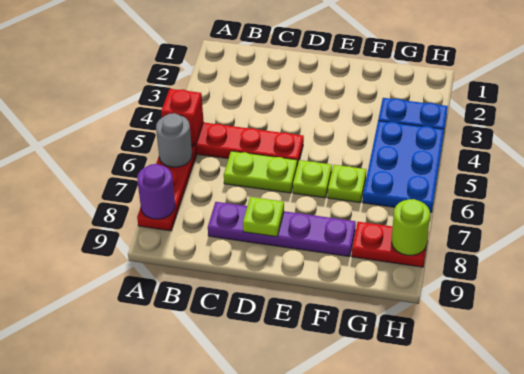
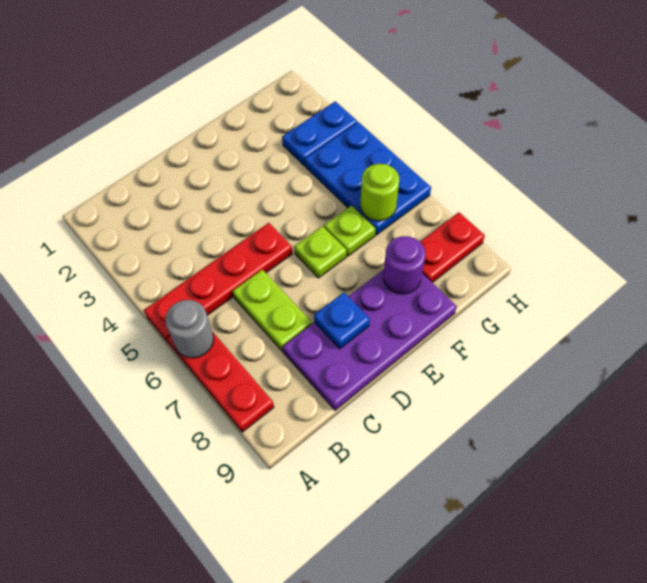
red brick A5 level 2 -> none
purple round brick A8 level 2 -> purple round brick F8 level 2
lime plate C6:D6 level 1 -> lime plate C6:C7 level 1
purple plate C8:F8 level 1 -> purple plate C8:F9 level 1
lime plate D8 level 2 -> blue plate D8 level 2
lime round brick H8 level 2 -> lime round brick G6 level 2

